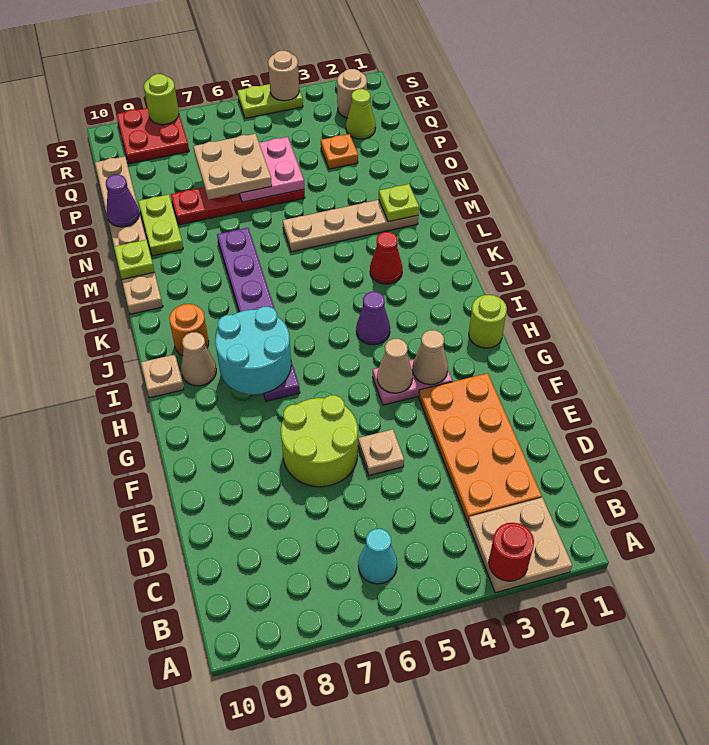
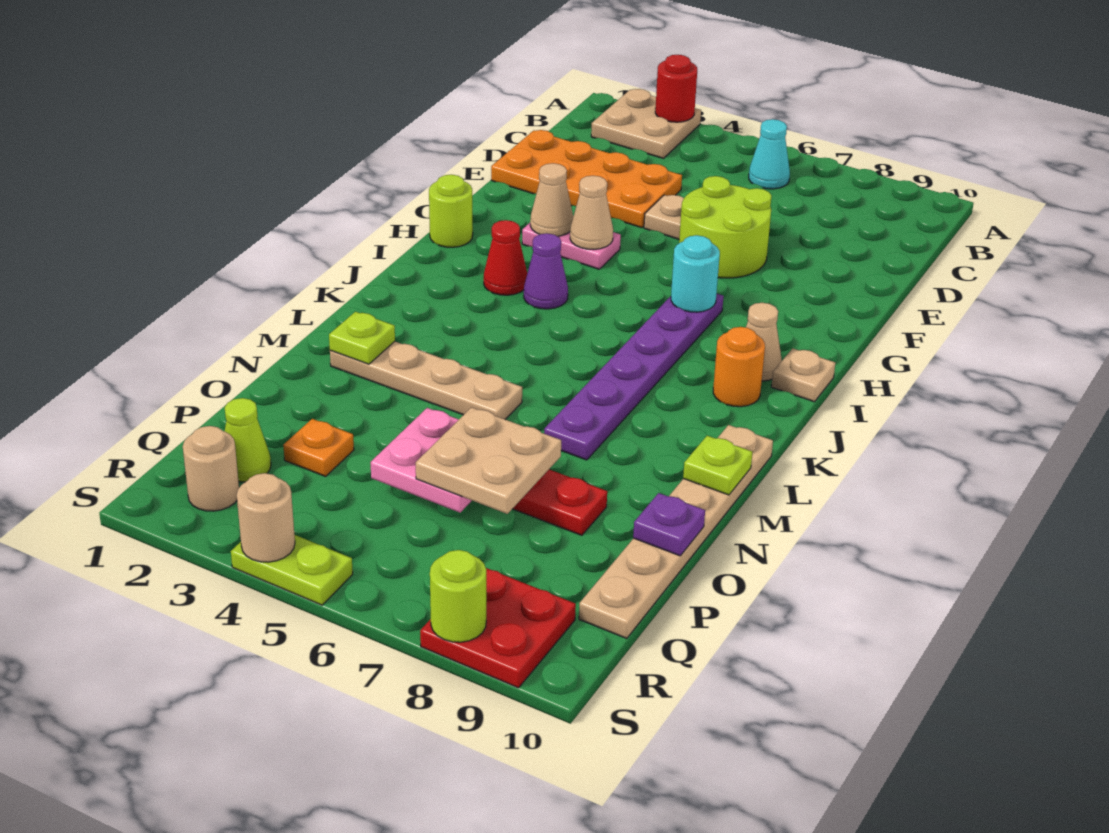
orange plate C2:F3 level 1 -> orange plate D1:E4 level 1
cyan round brick H7:I8 level 2 -> cyan round brick H7 level 2
red cone K3 level 1 -> red cone I3 level 1
lime plate N9:O9 level 1 -> none
purple cone O10 level 2 -> purple plate O10 level 2

